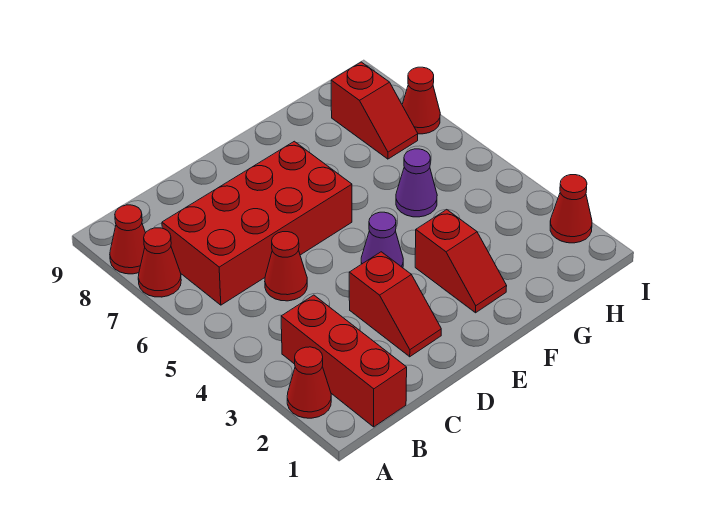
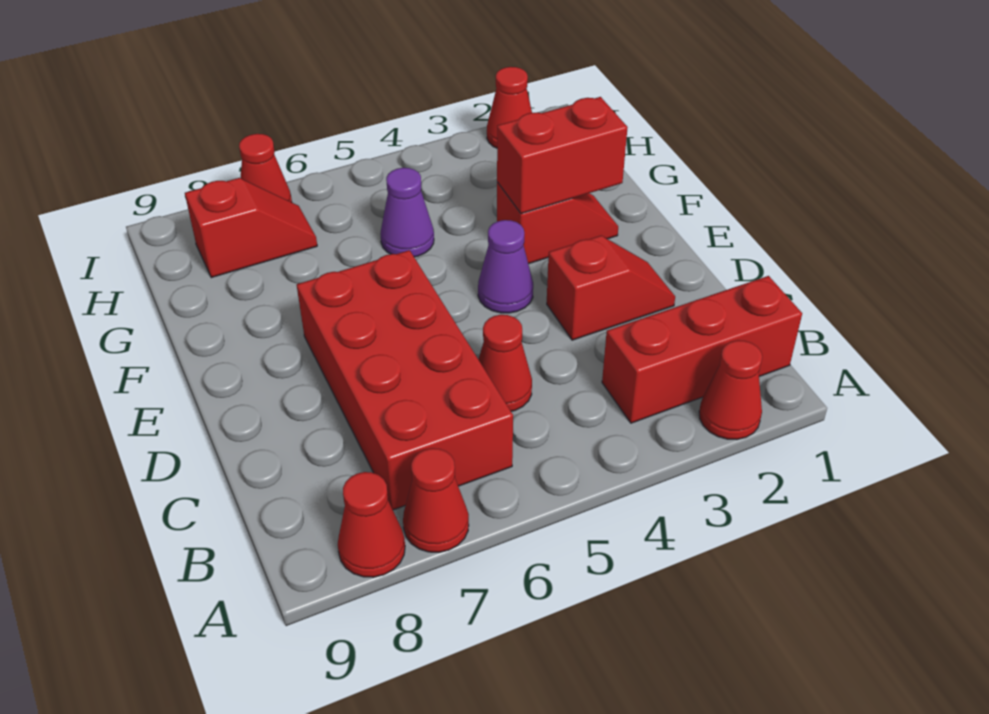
none -> red brick F2:F3 level 2

